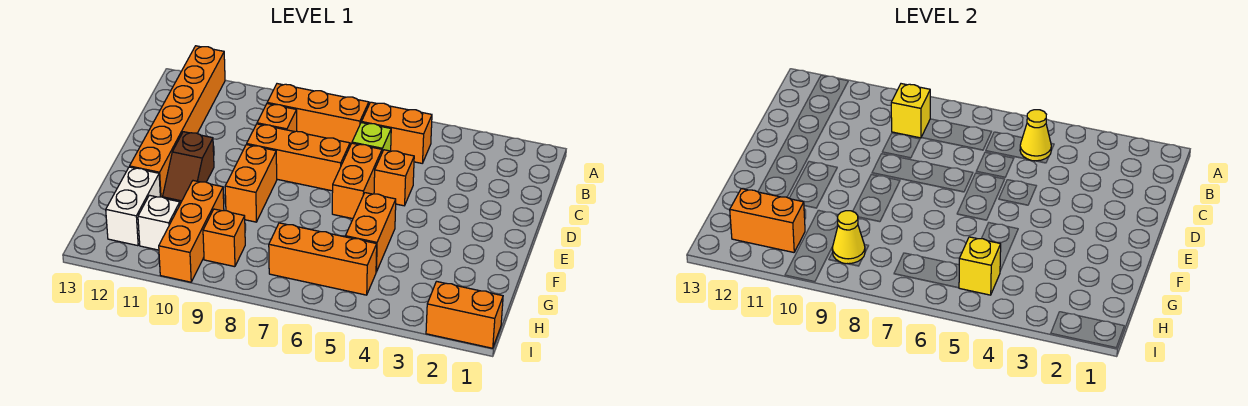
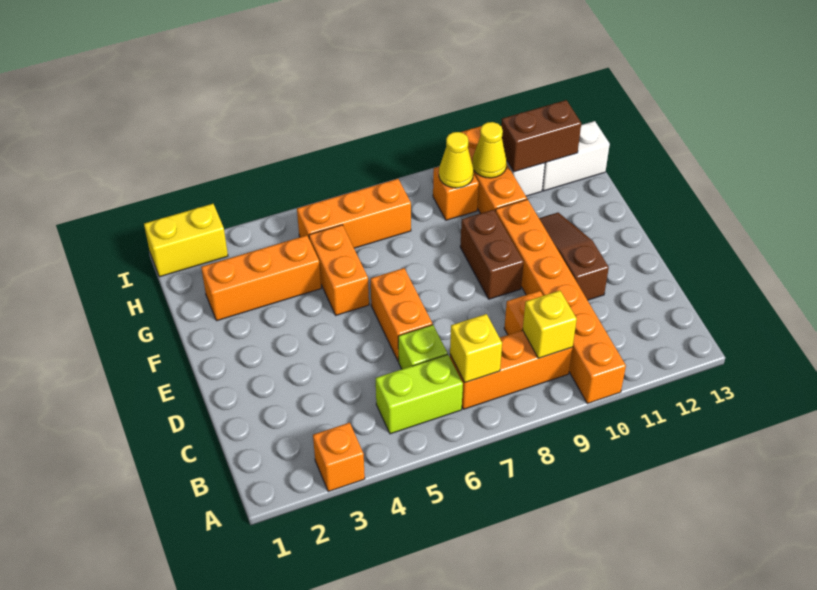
orange brick A12:F12 level 1 -> orange brick A10:F10 level 1
orange brick B5:B6 level 1 -> lime brick B5:B6 level 1
yellow cone B5 level 2 -> yellow cone H10 level 2
orange brick D5 level 1 -> orange brick A3 level 1
orange brick D7:D9 level 1 -> orange brick G2:G4 level 1
orange brick E9:F9 level 1 -> brown brick E9:F9 level 1
brown slope E11:F11 level 1 top E -> brown slope D11:F11 level 1 top D
white brick G12:H12 level 1 -> white brick H12:H13 level 1
yellow brick H5 level 2 -> yellow brick B7 level 2
orange brick H11:H12 level 2 -> brown brick H11:H12 level 2
orange brick I1:I2 level 1 -> yellow brick I1:I2 level 1

